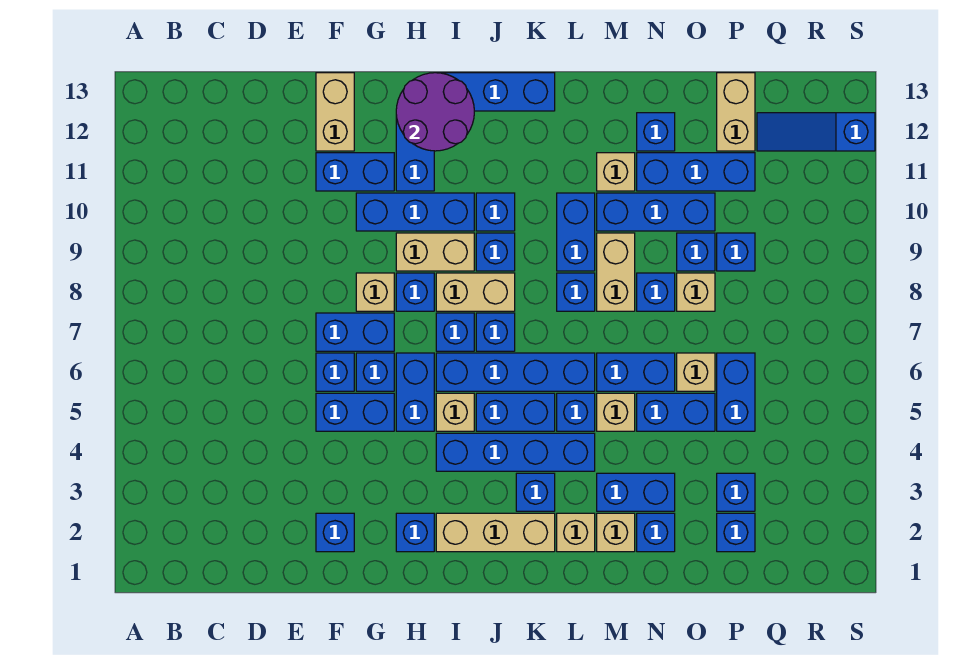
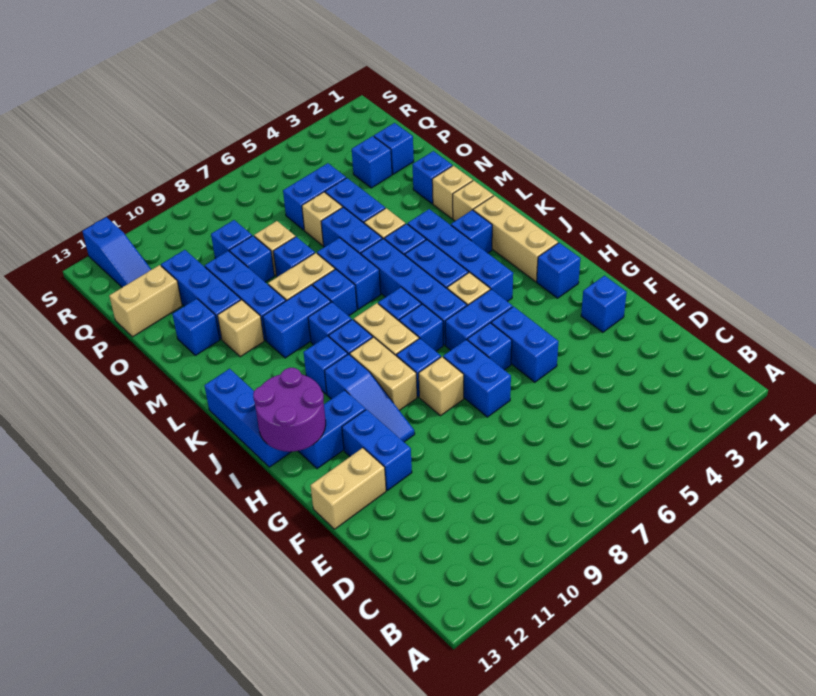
blue brick F6 level 1 -> blue brick K9 level 1
blue brick G10:I10 level 1 -> blue slope G10:I10 level 1 top I
blue brick M3:N3 level 1 -> blue brick L7:M7 level 1

